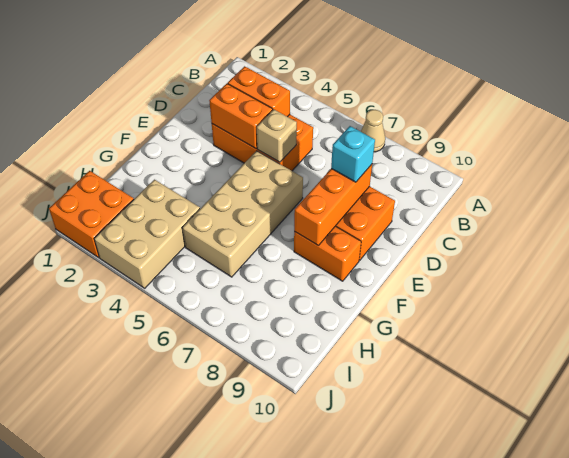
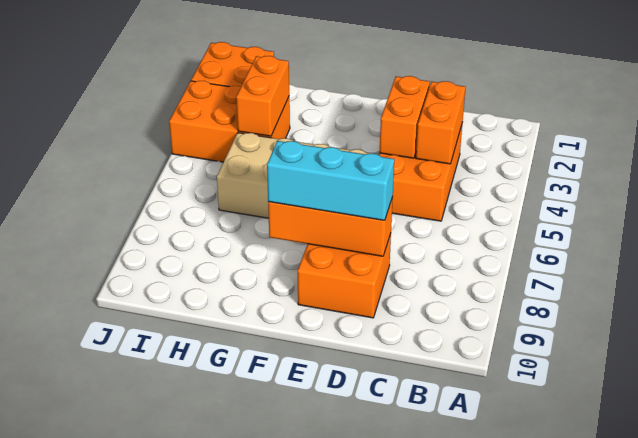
tan cone A7 level 1 -> none
tan brick D5 level 2 -> none
cyan brick D8 level 3 -> cyan brick D8:F8 level 3
orange brick F8:F9 level 1 -> orange brick H3:H4 level 2
tan brick H3:J4 level 1 -> orange brick H3:J4 level 1

